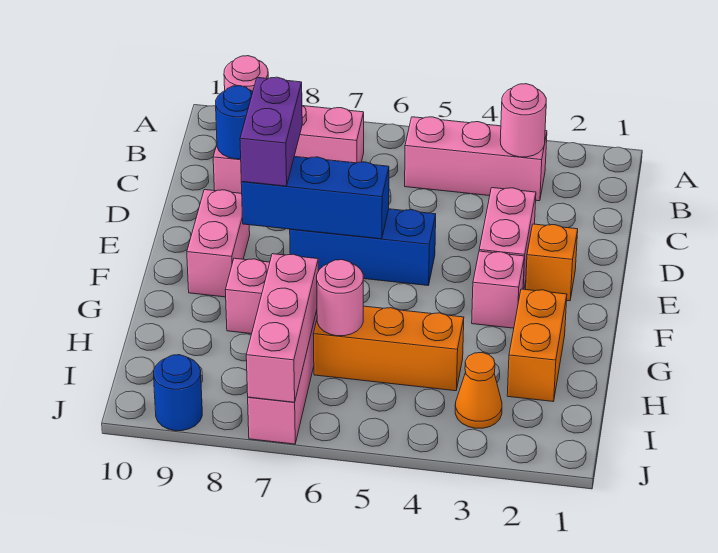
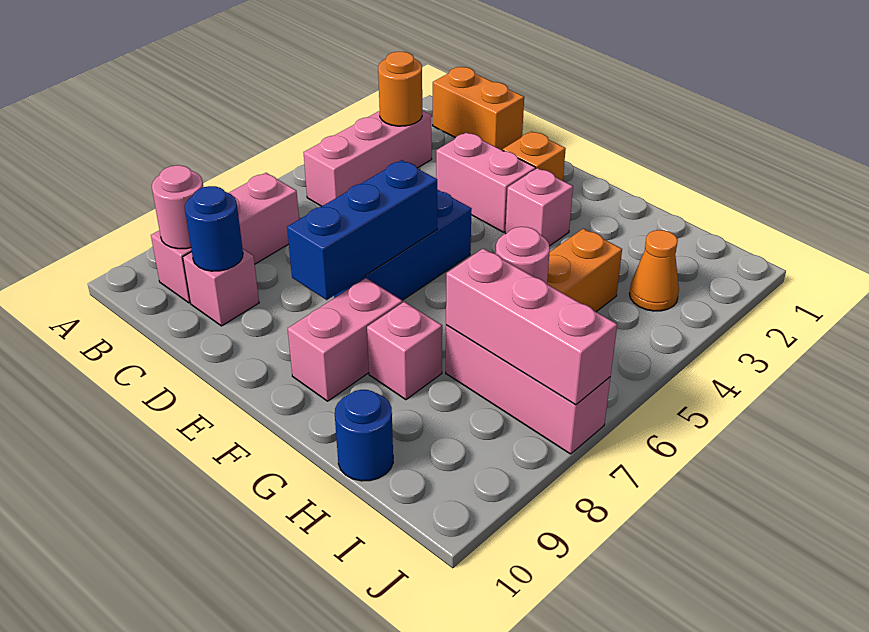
pink round brick B3 level 2 -> orange round brick B3 level 2
purple brick D8:E8 level 3 -> none
pink brick E9:F9 level 1 -> pink brick F8:F9 level 1
orange brick G2:H2 level 1 -> orange brick B1:C1 level 1
blue round brick J9 level 1 -> blue round brick H10 level 1

